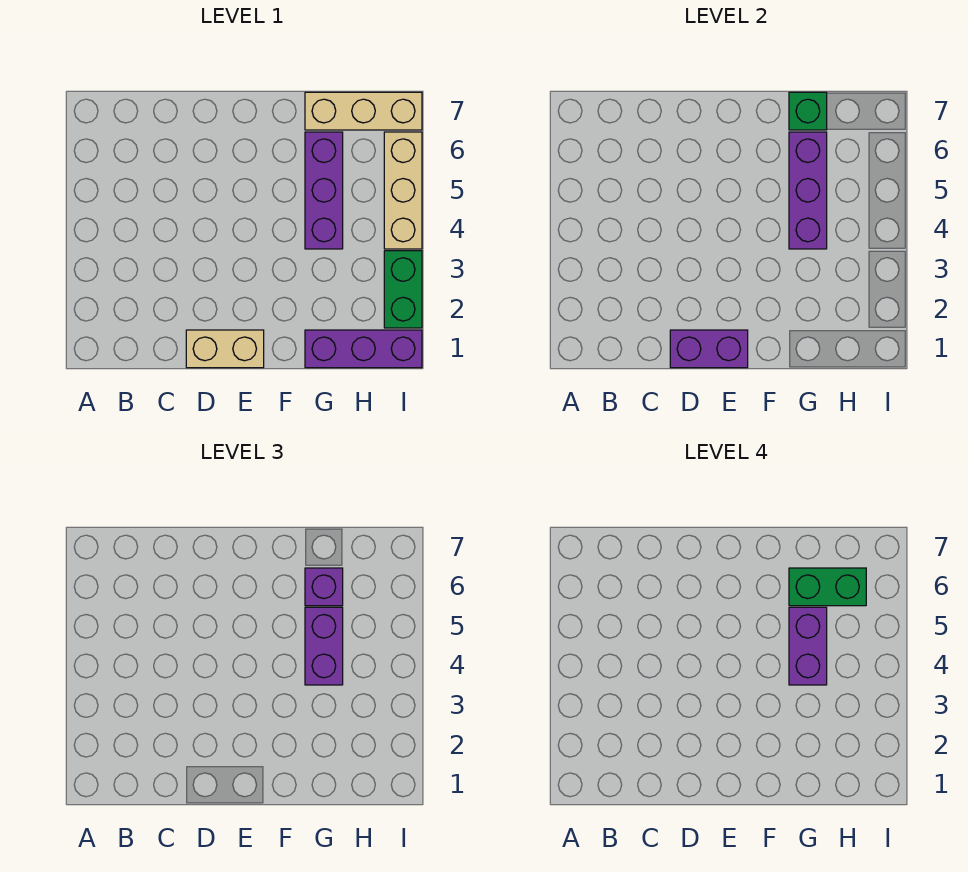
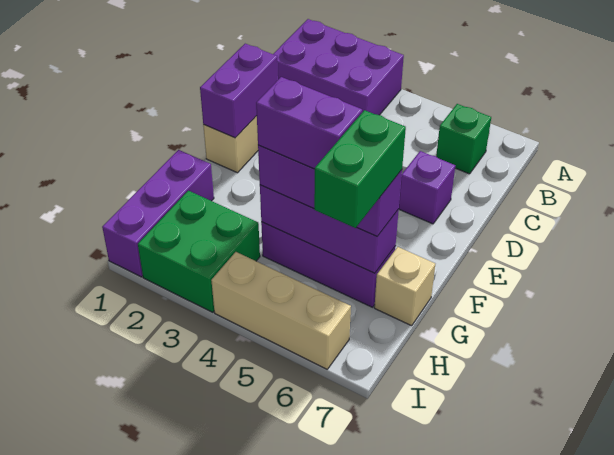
none -> purple brick A1:B3 level 1
none -> purple brick D6 level 1
tan brick G7:I7 level 1 -> tan brick G7 level 1
green brick G7 level 2 -> green brick B6 level 1
green brick I2:I3 level 1 -> green brick H2:I3 level 1

